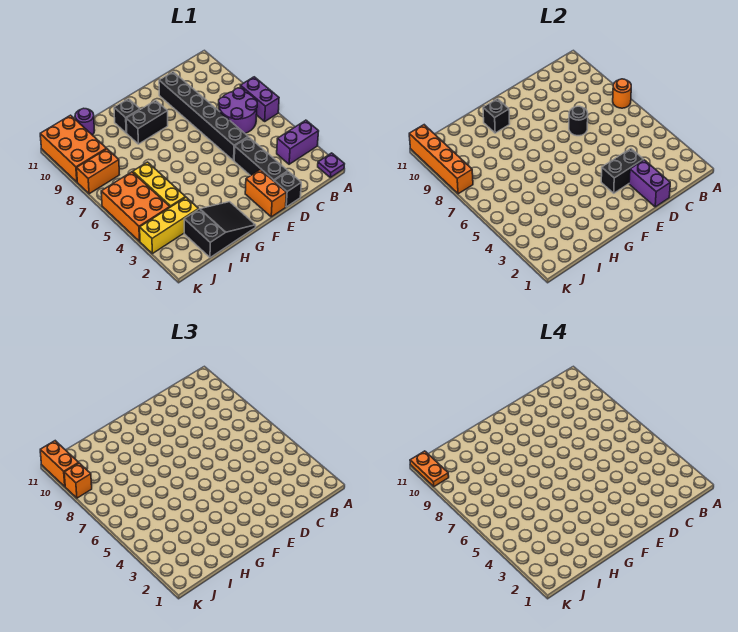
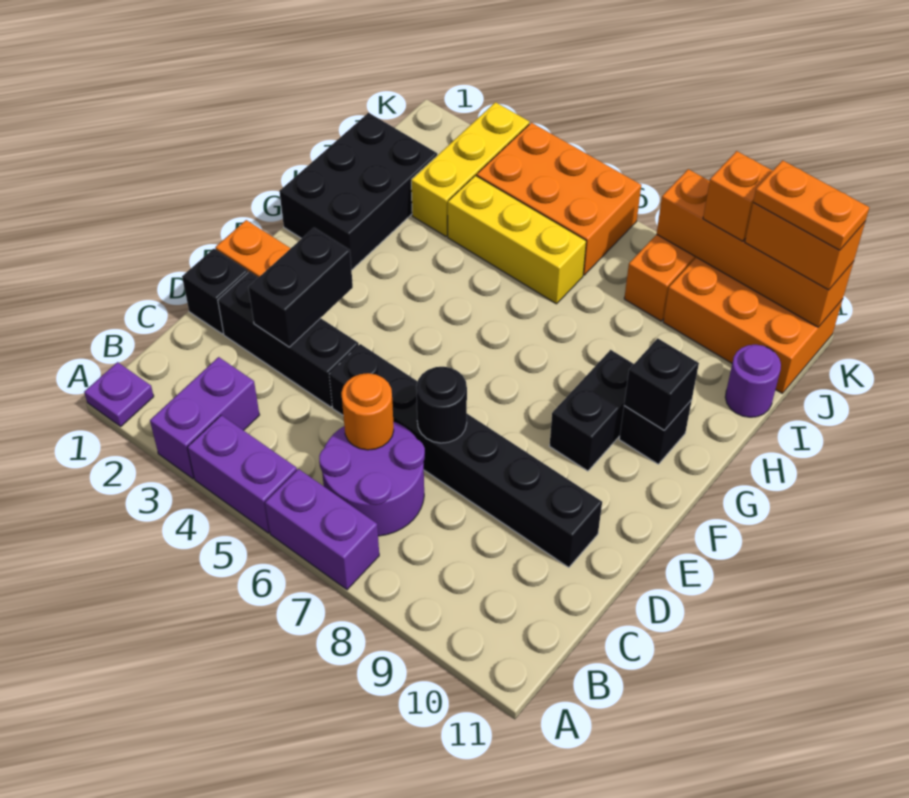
orange round brick A7 level 2 -> orange round brick C6 level 2
purple brick D1:D2 level 2 -> purple brick A4:A5 level 1
black slope G1:I2 level 1 top I -> black brick G1:I2 level 1

